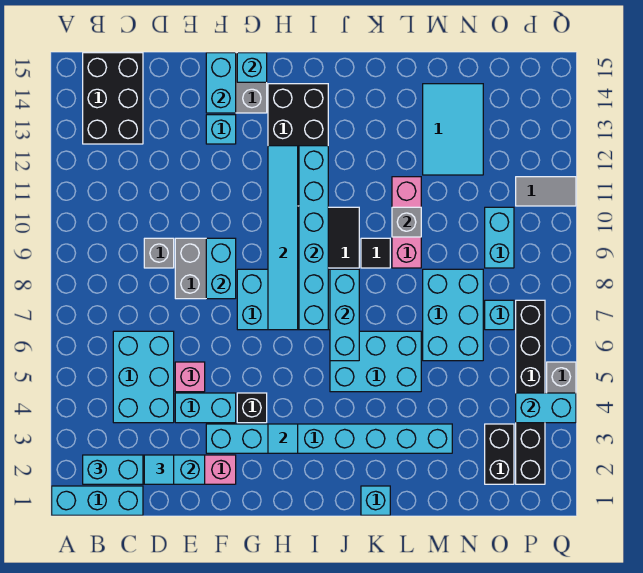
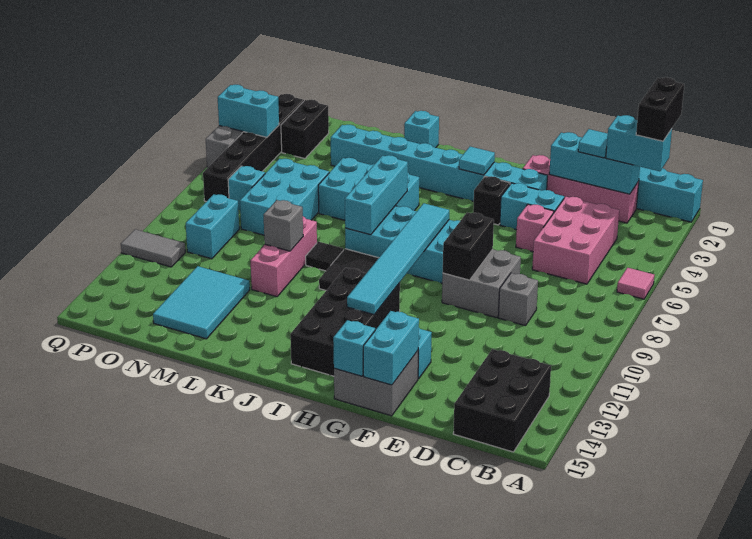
none -> pink tile A6 level 1
none -> black brick B1:B2 level 4
cyan brick C4:D6 level 1 -> pink brick C4:D6 level 1
cyan brick F8:F9 level 2 -> black brick F8:F9 level 2
cyan brick I7:I12 level 2 -> none

